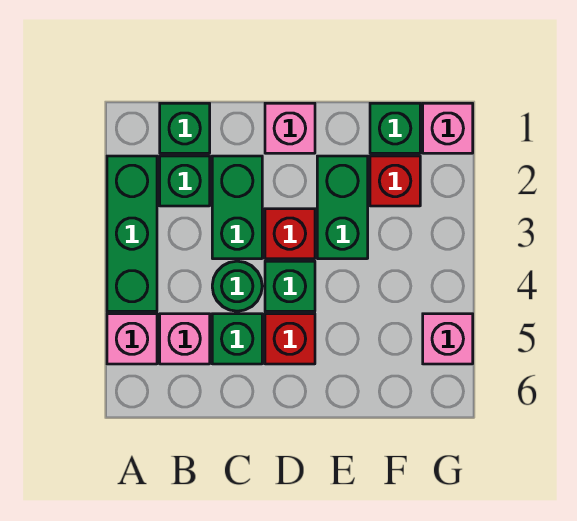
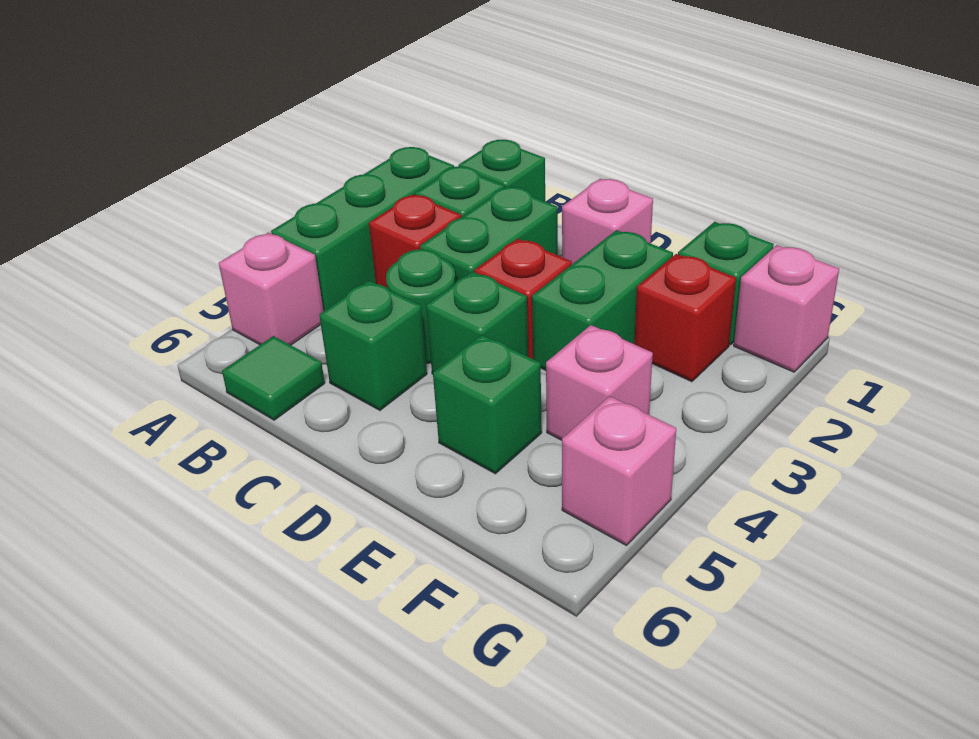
pink brick B5 level 1 -> pink brick F4 level 1
none -> green tile B6 level 1
red brick D5 level 1 -> red brick B3 level 1
none -> green brick E5 level 1

